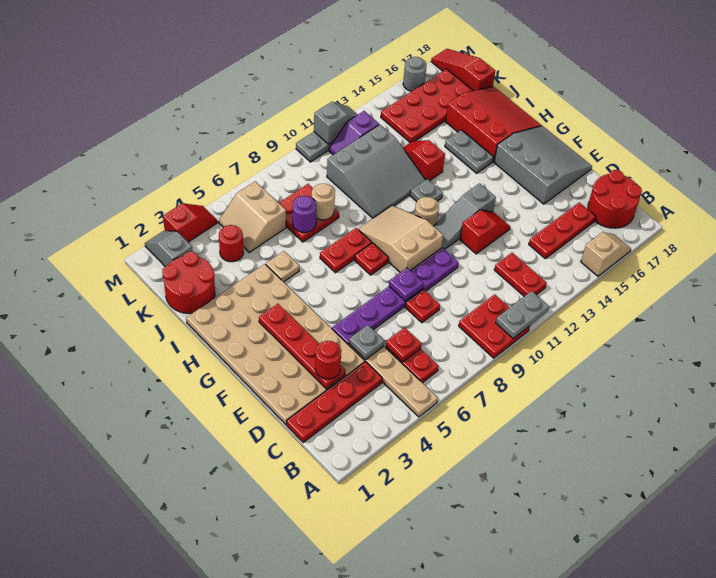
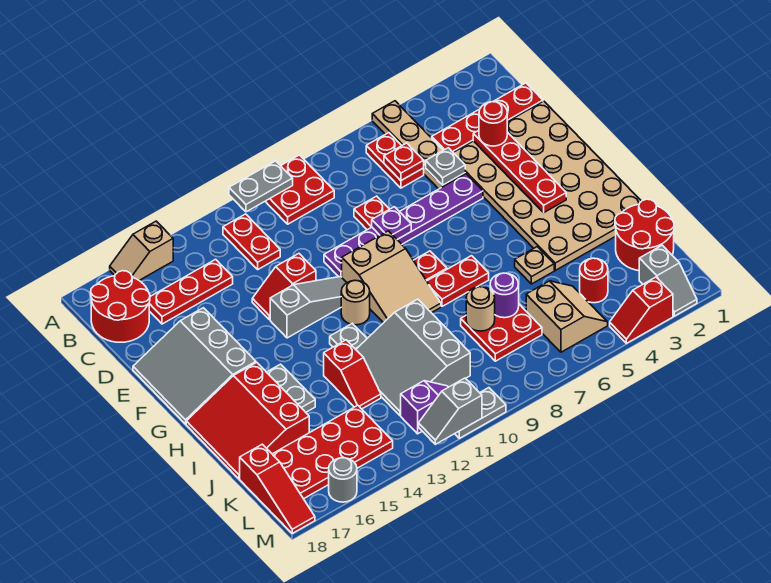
grey slope I10:K12 level 1 top K -> grey slope I10:K12 level 1 top 10

